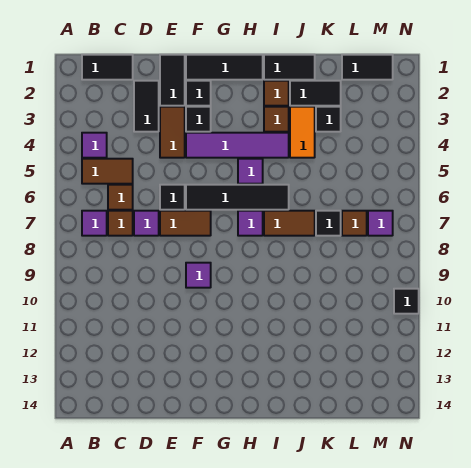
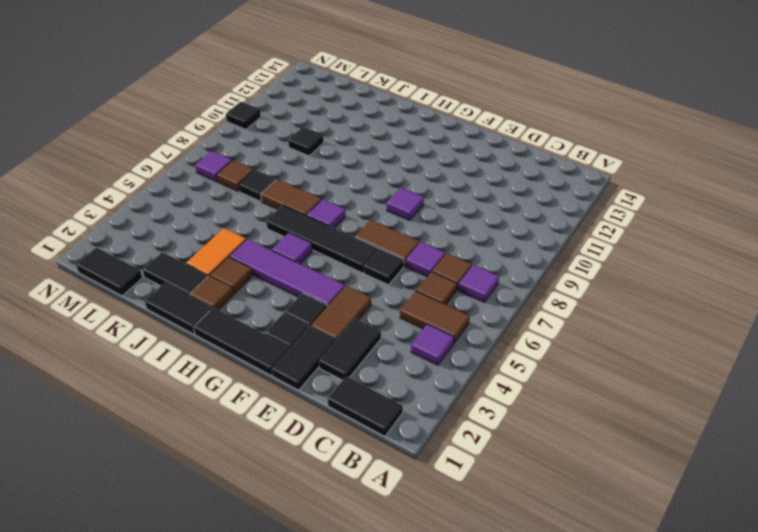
black tile K3 level 1 -> black tile K10 level 1

